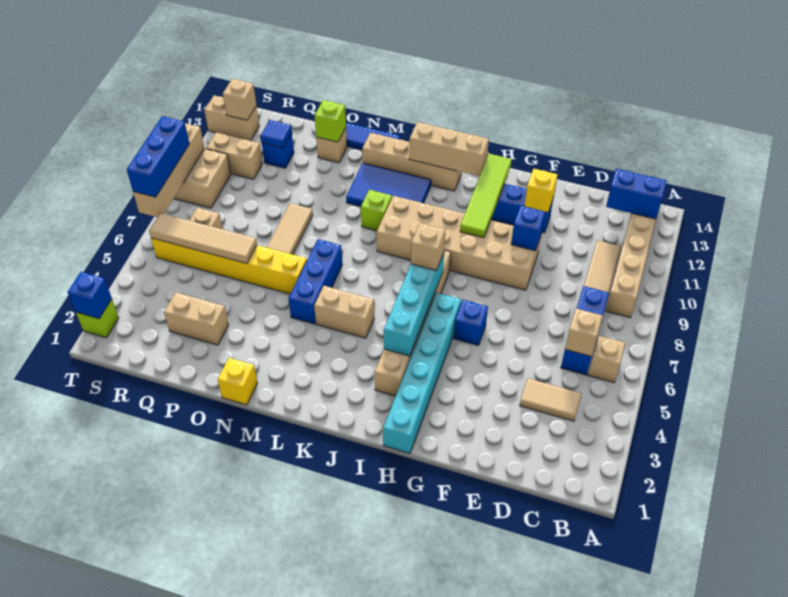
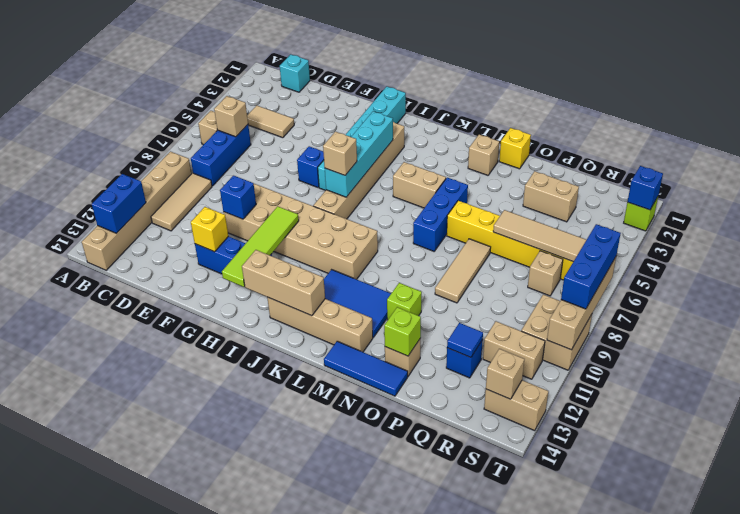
blue brick B13:C13 level 2 -> blue brick B12:B13 level 2
none -> cyan brick C1 level 1
lime brick L10 level 1 -> lime brick N11 level 1
none -> tan brick M2 level 1

